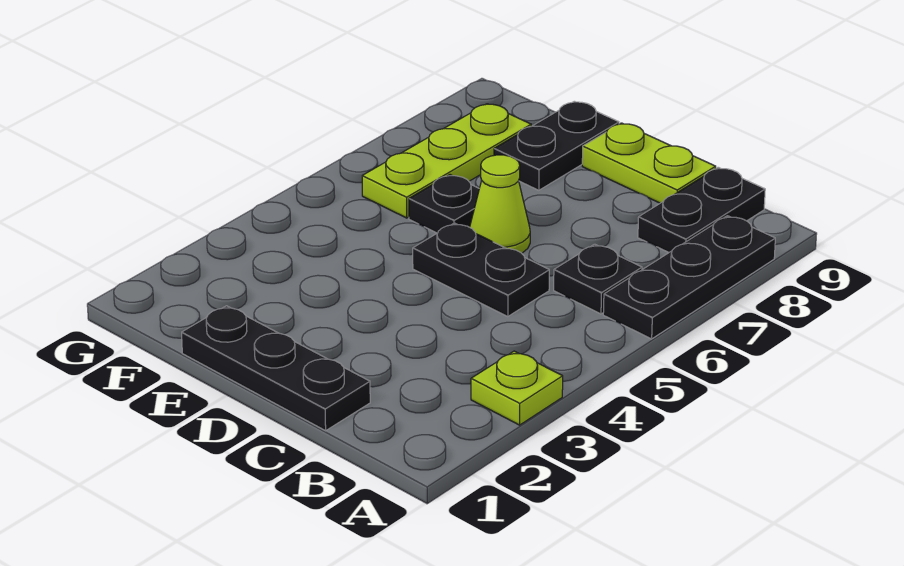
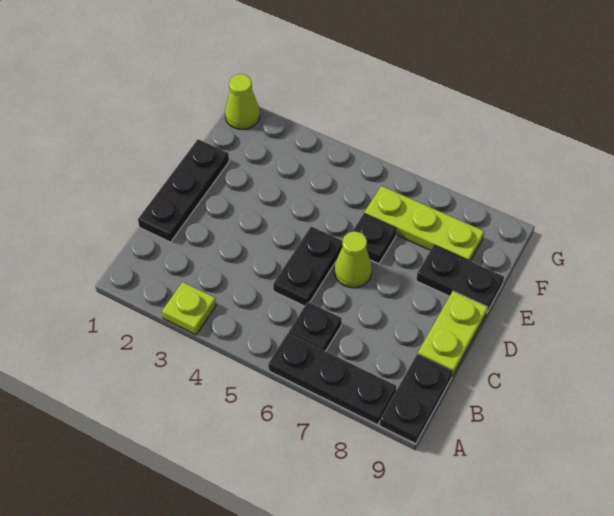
black plate B8:B9 level 1 -> black plate A9:B9 level 1
none -> lime cone G1 level 1

